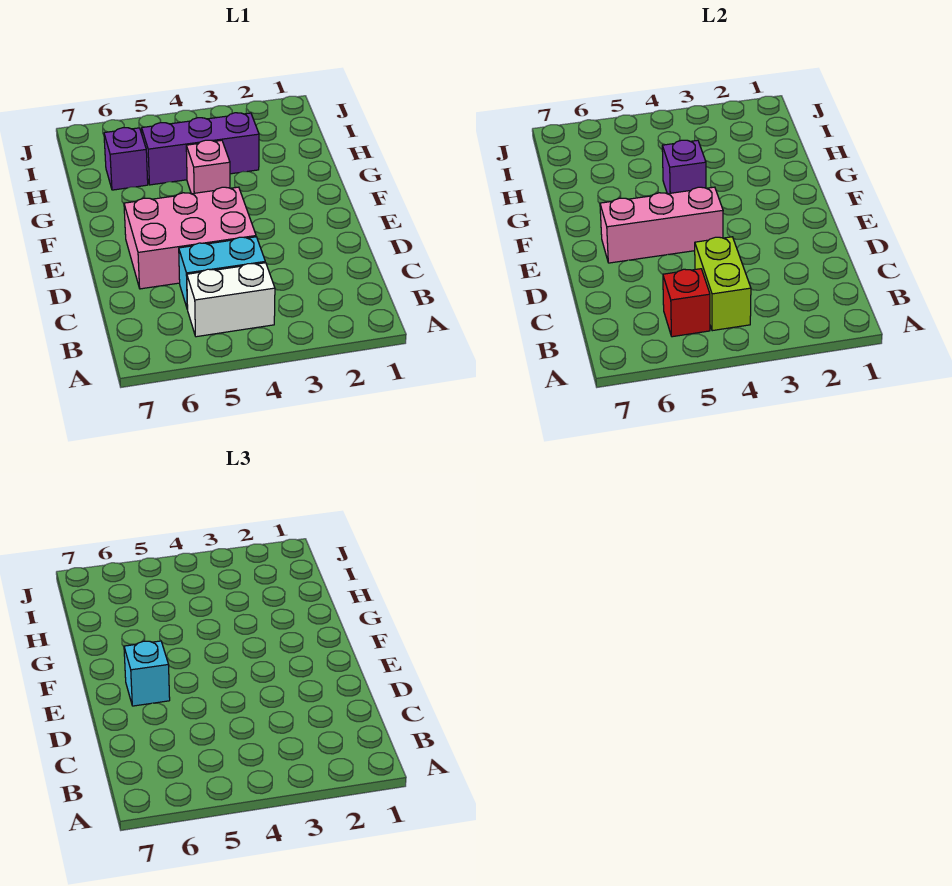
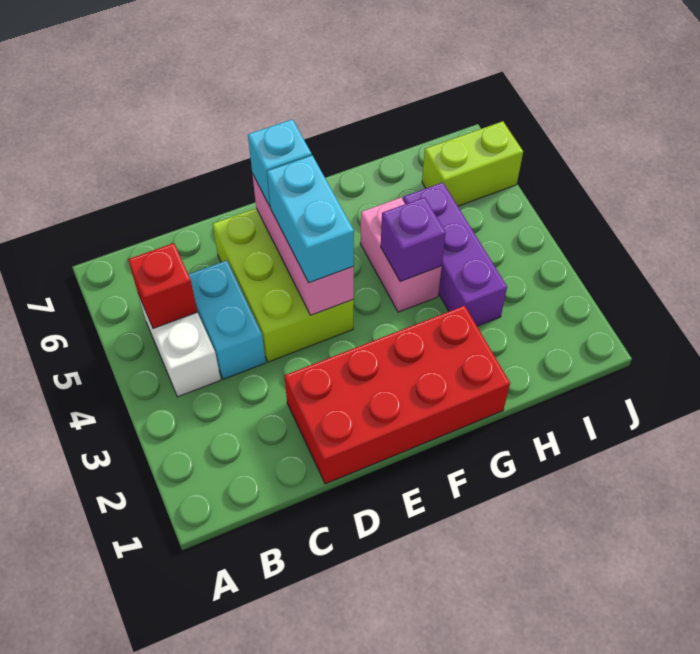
lime brick B4:C4 level 2 -> lime brick I6:J6 level 1
none -> red brick D1:G2 level 1
pink brick D4:E6 level 1 -> lime brick D4:E6 level 1
none -> cyan brick E4:E5 level 3
pink brick G4 level 1 -> pink brick G4:G5 level 1
purple brick H6 level 1 -> none

